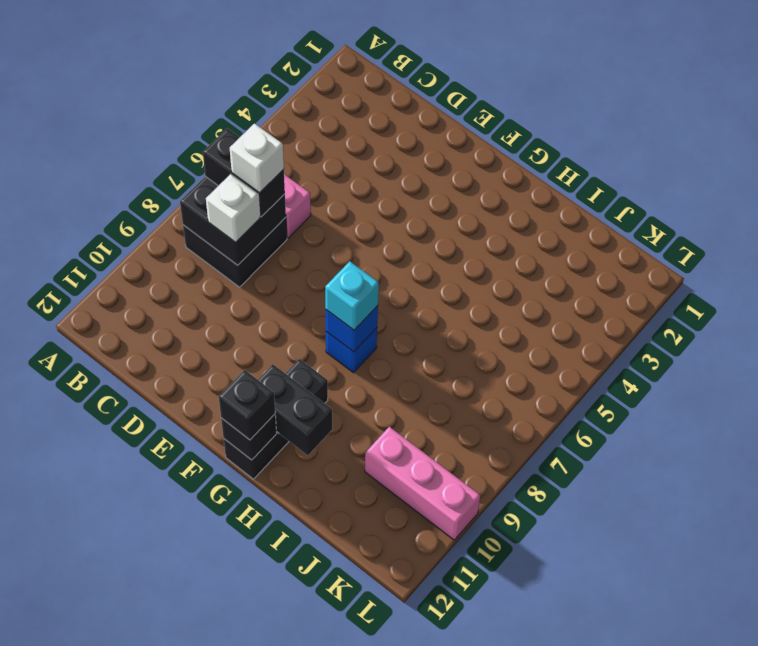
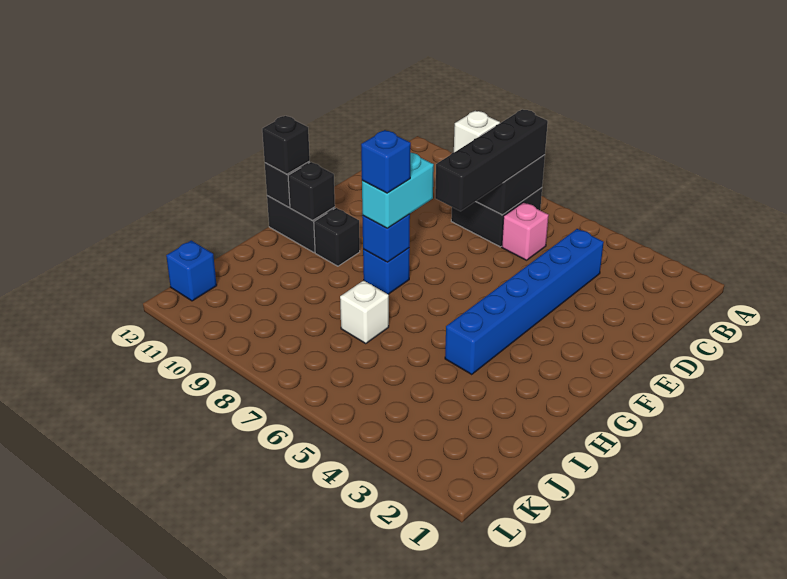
black brick B7:C7 level 3 -> black brick B7:E7 level 3
none -> blue brick C4:H4 level 1
white brick C7 level 4 -> white brick I7 level 1
cyan brick G8 level 3 -> cyan brick F8:G8 level 3
none -> blue brick G8 level 4
black brick G11:H11 level 2 -> black brick G11 level 2
pink brick J10:L10 level 1 -> none
none -> blue brick K12 level 1

